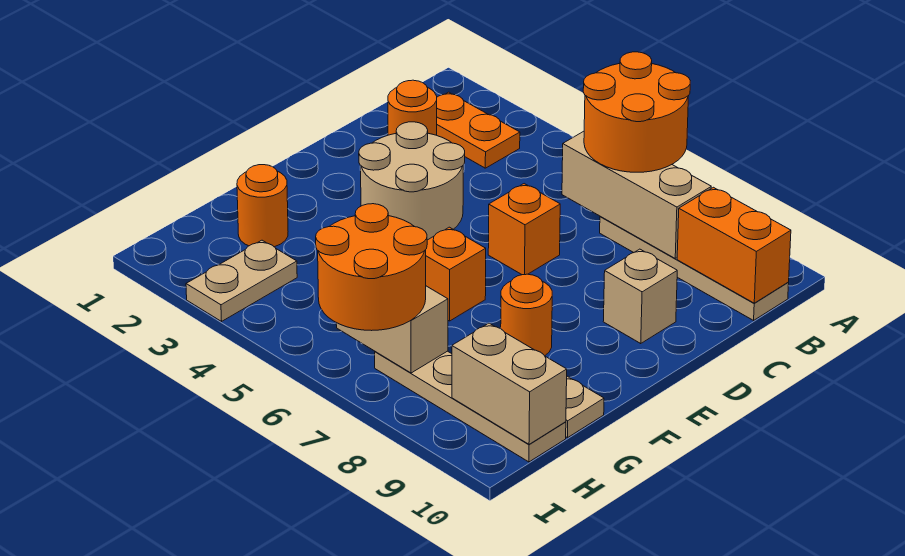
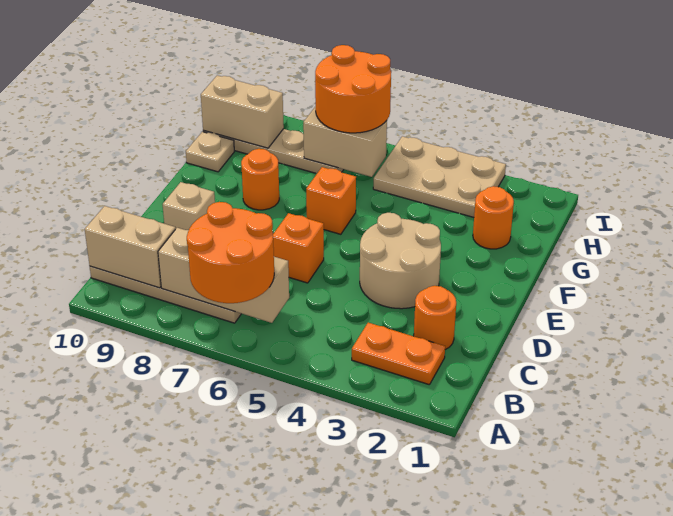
orange brick B9:B10 level 2 -> tan brick B9:B10 level 2
tan plate H3:I3 level 1 -> tan plate H3:I5 level 1

